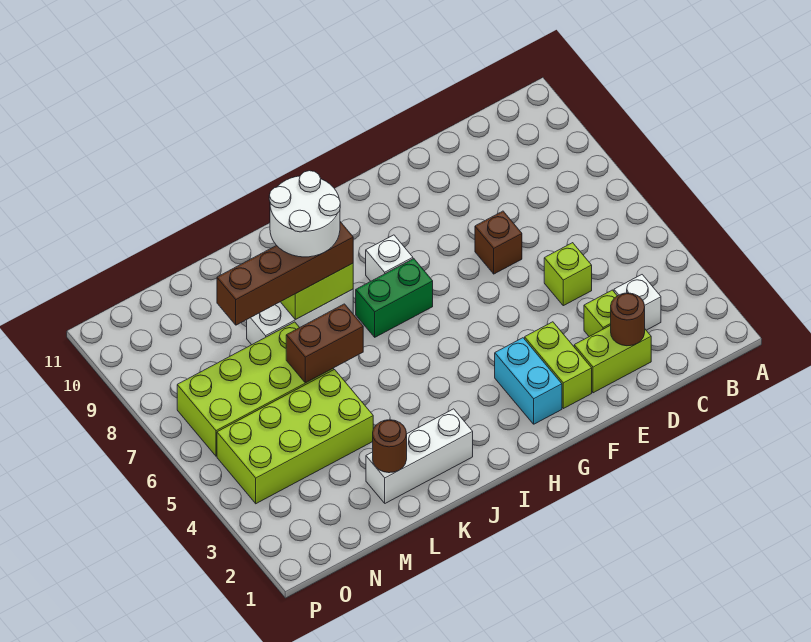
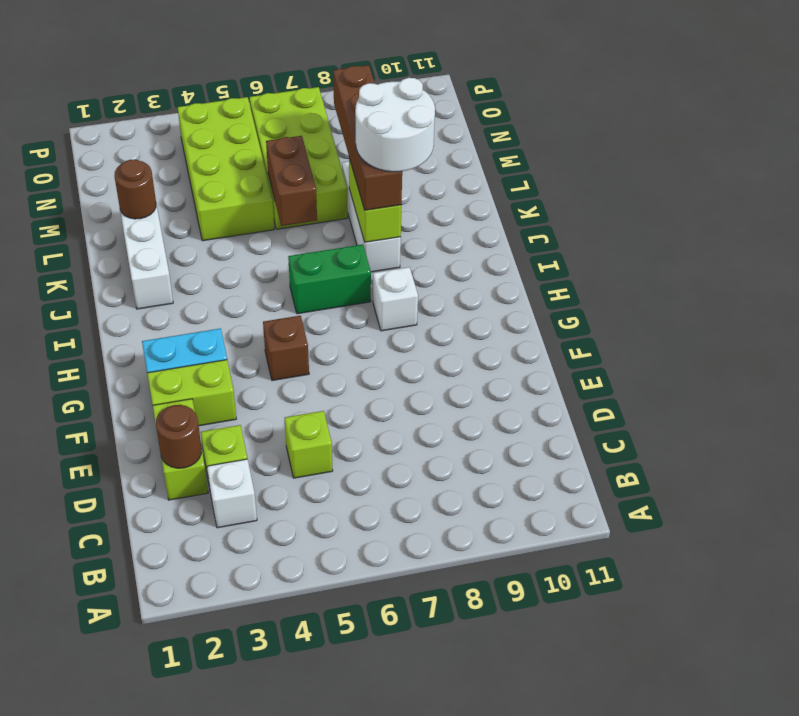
brown brick E7 level 1 -> brown brick G5 level 1
green brick H7:I7 level 1 -> green brick I6:I7 level 1

